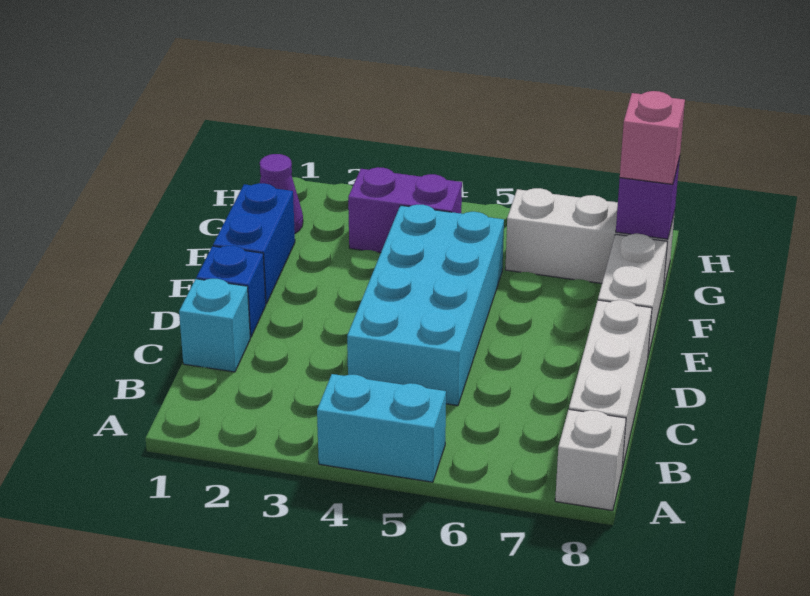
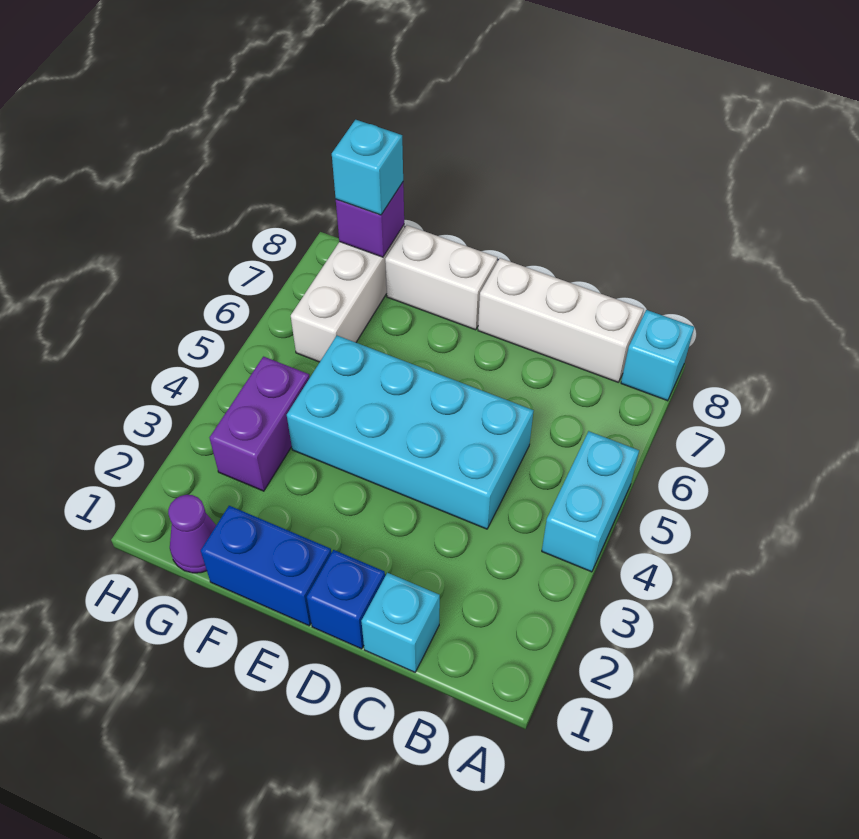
white brick A8 level 1 -> cyan brick A8 level 1
pink brick G8 level 3 -> cyan brick G8 level 3

